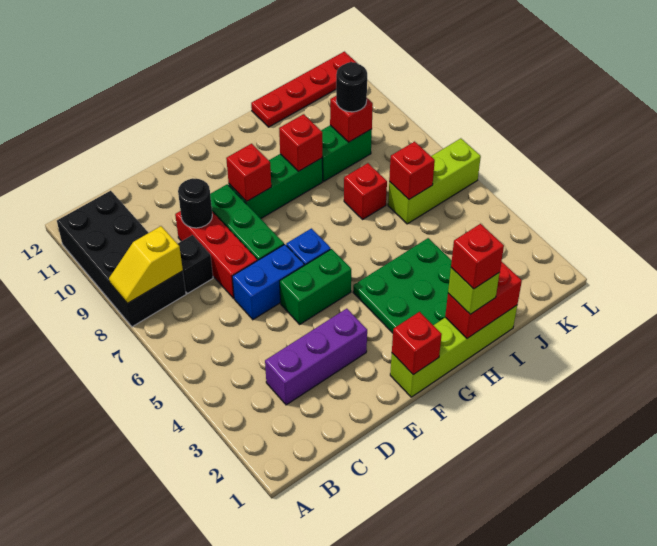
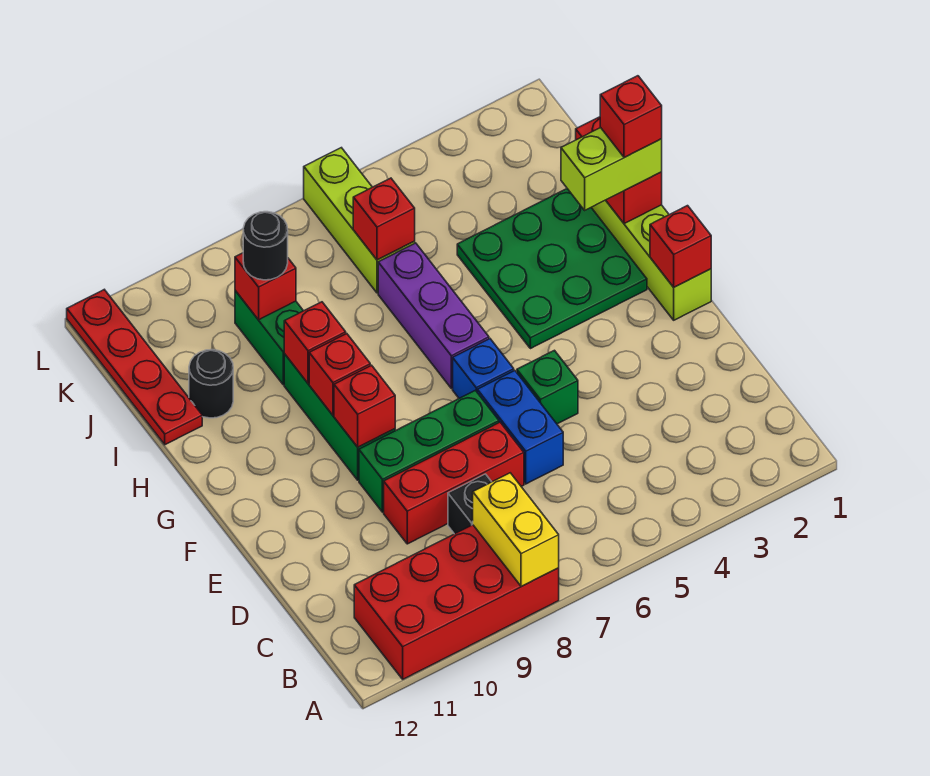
black brick A8:B11 level 1 -> red brick A8:B11 level 1
yellow slope A8:B8 level 2 top B -> yellow brick A8:B8 level 2
purple brick C3:E3 level 1 -> purple brick G6:I6 level 1
black round brick D9 level 2 -> black round brick I11 level 1
green brick E5:F5 level 1 -> green brick E5 level 1
lime brick H1 level 3 -> lime brick H1:H2 level 3
red brick I7 level 1 -> red brick G9 level 2

